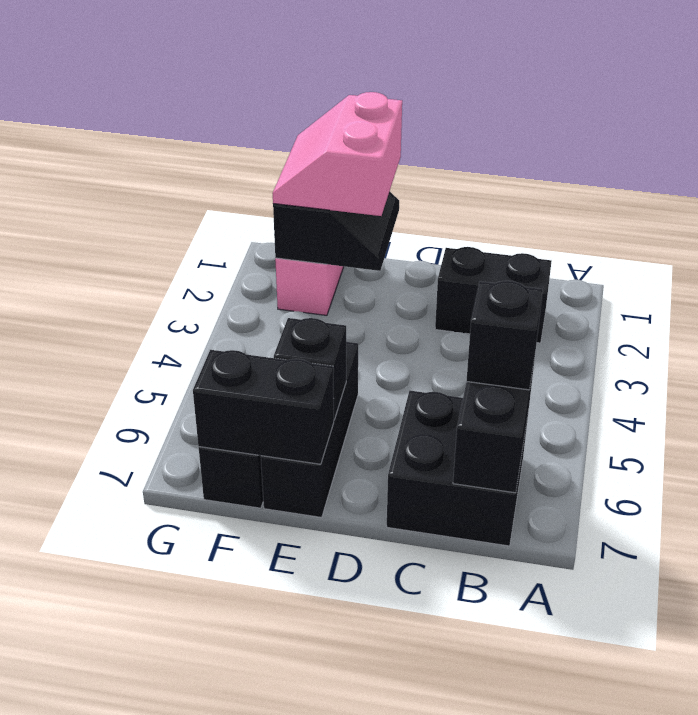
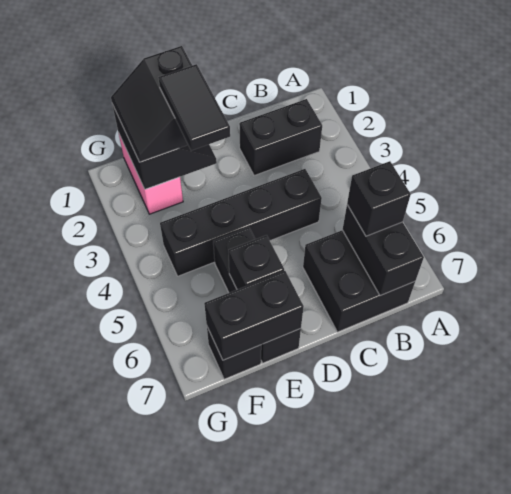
none -> black brick C4:F4 level 1
pink slope E1:F2 level 3 top E -> black slope E1:F2 level 3 top E
none -> black tile E2:E3 level 4

